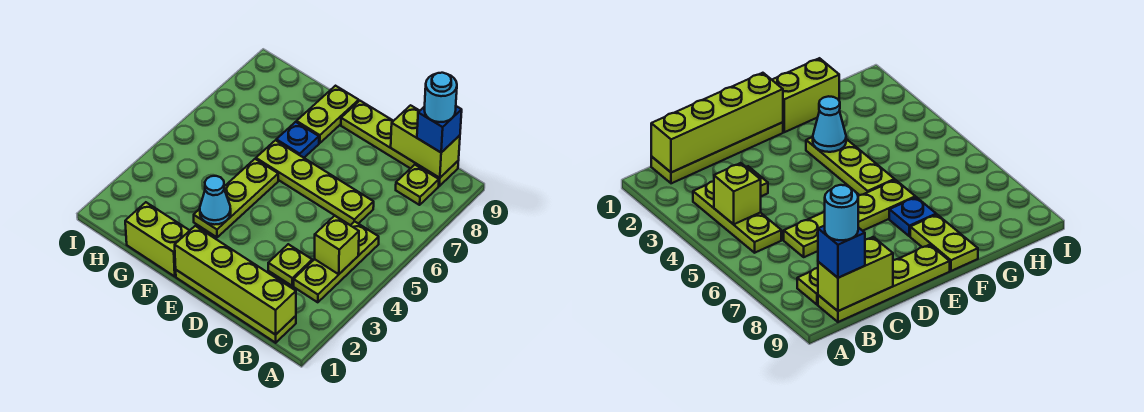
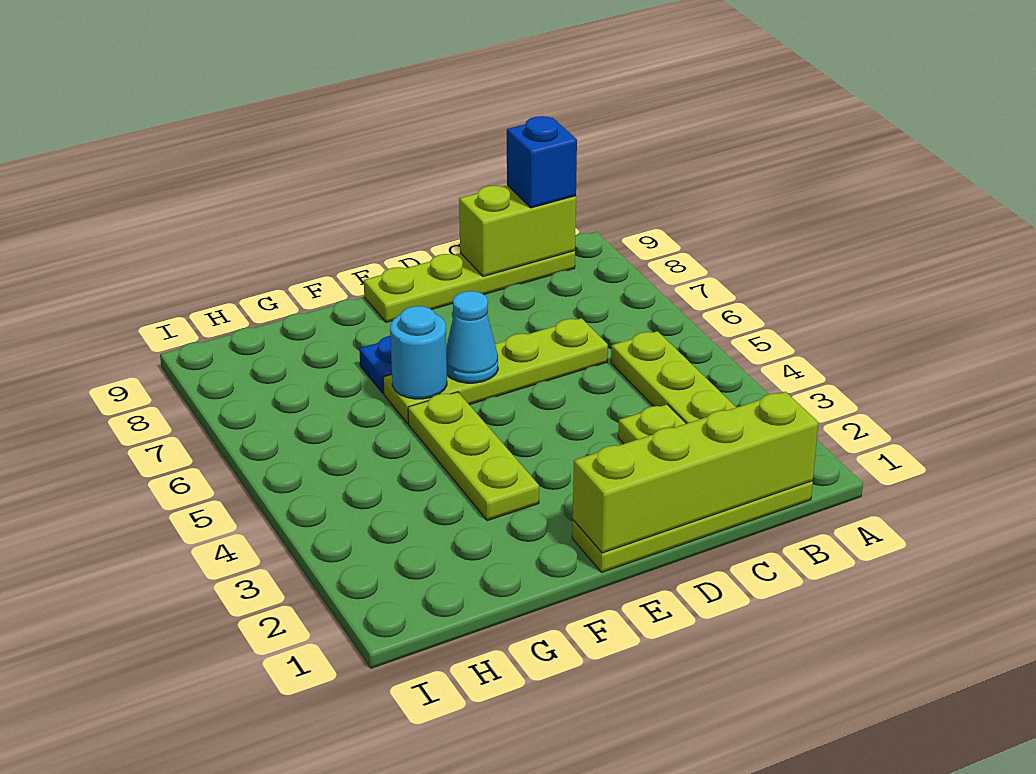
lime brick B4 level 2 -> none
lime plate B8 level 1 -> none
cyan round brick B9 level 4 -> cyan round brick F6 level 2
lime brick F1:G1 level 1 -> none
cyan cone F3 level 2 -> cyan cone E6 level 2
lime plate F8:F9 level 1 -> none

